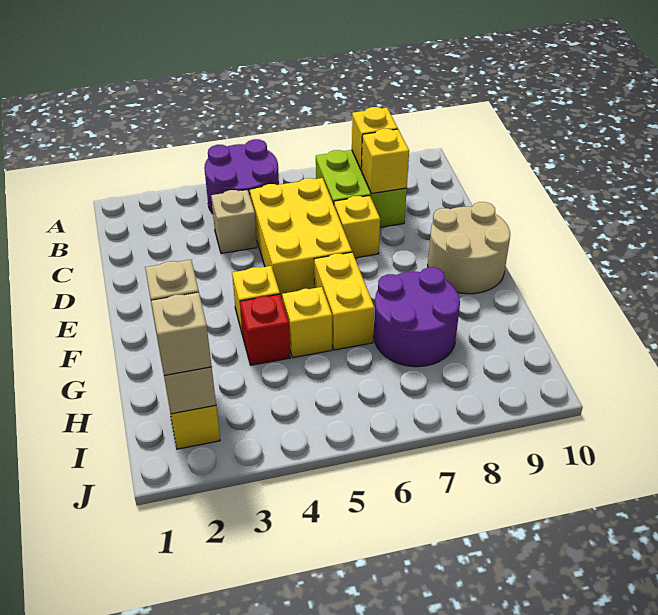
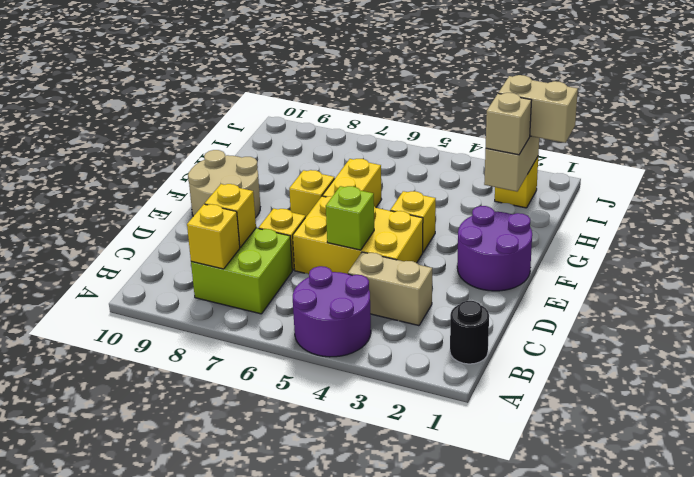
none -> black round brick B1 level 1
tan brick C4 level 1 -> tan brick C3:C4 level 1
yellow brick C5:E6 level 1 -> yellow brick D4:E6 level 1
none -> lime brick D5 level 2
red brick G4 level 1 -> none
yellow brick G5 level 1 -> yellow brick F7 level 1
purple round brick G7:H8 level 1 -> purple round brick E1:F2 level 1
tan brick I2 level 3 -> tan brick I1:I2 level 3

